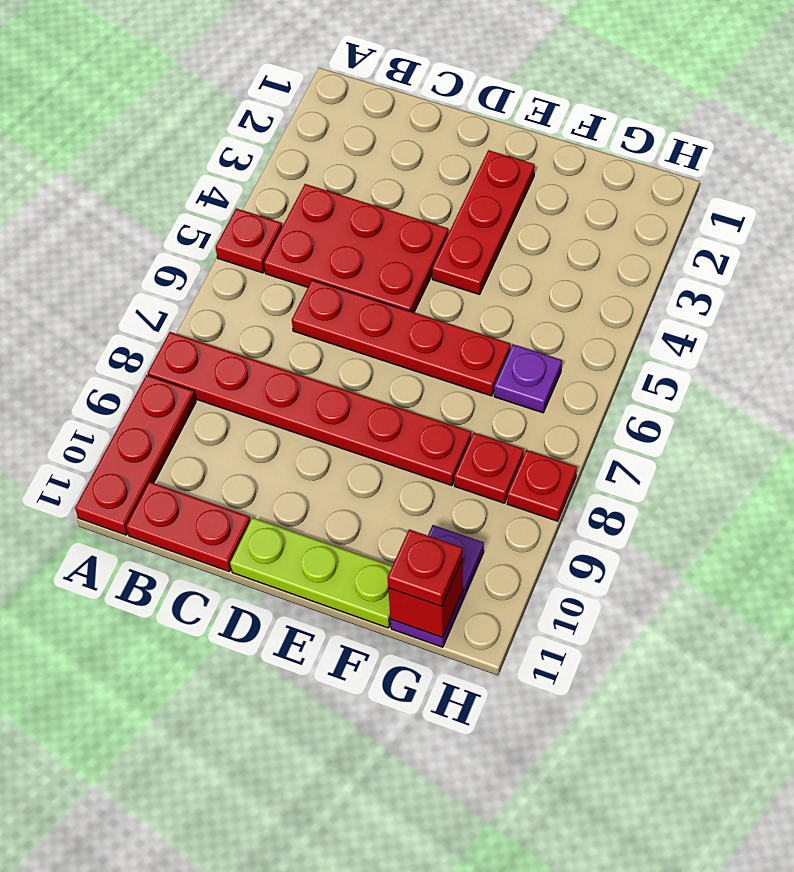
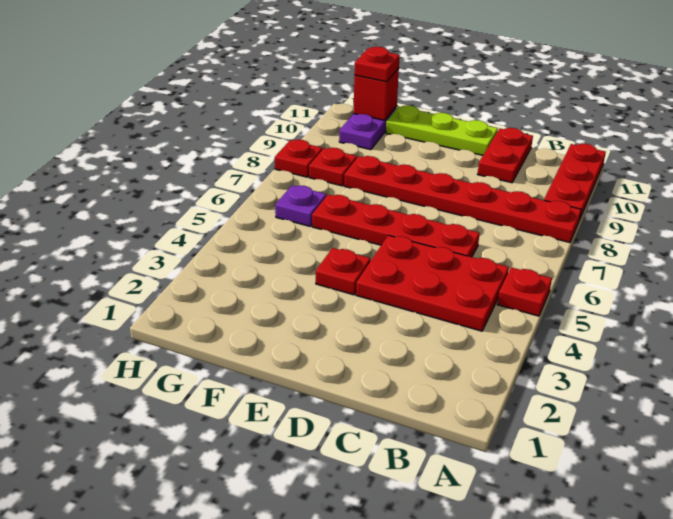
red plate B11:C11 level 1 -> red plate C10:C11 level 1
red plate E2:E4 level 1 -> red plate E4 level 1

